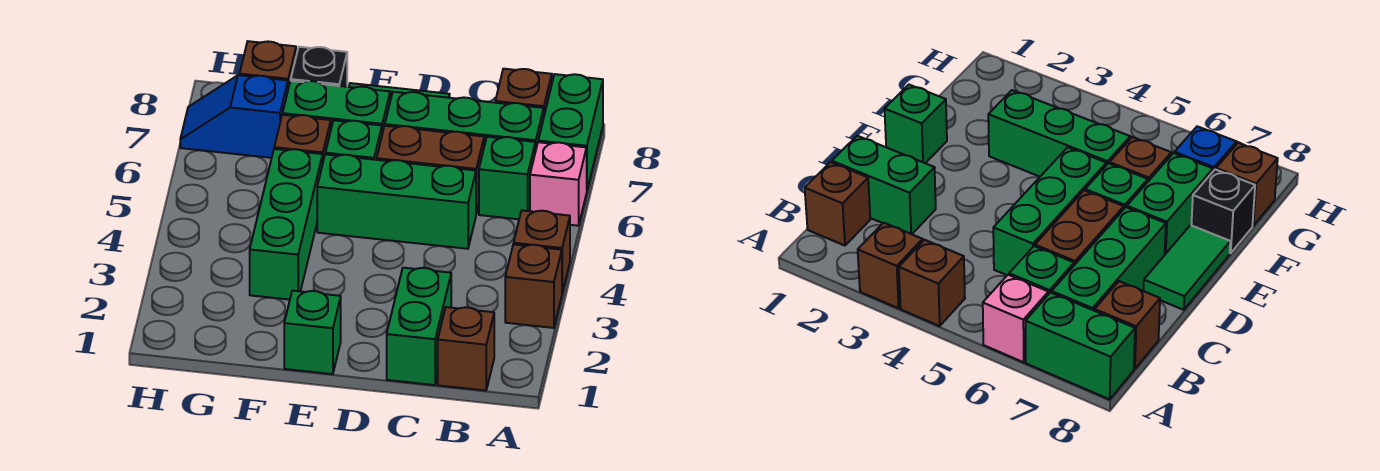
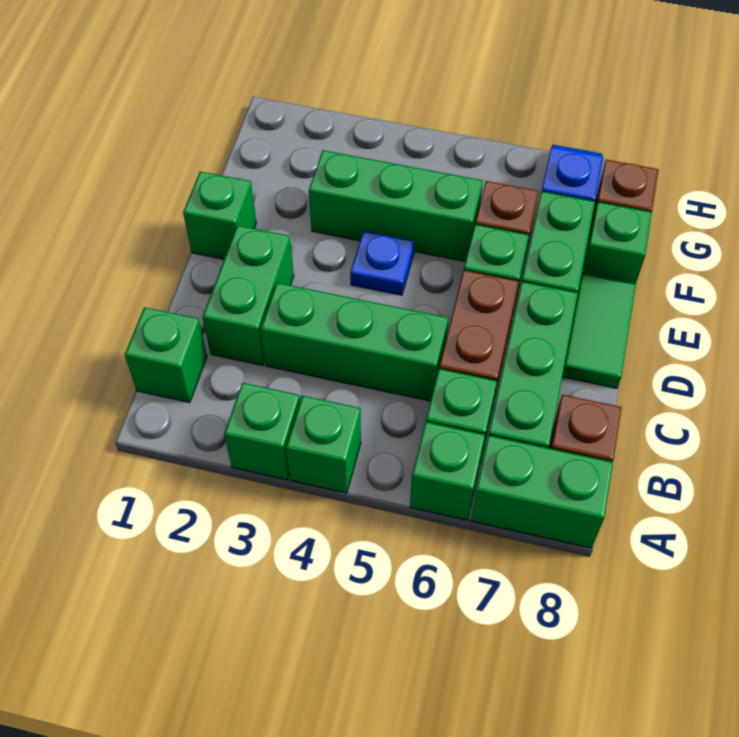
brown brick A3 level 1 -> green brick A3 level 1
brown brick A4 level 1 -> green brick A4 level 1
pink brick A6 level 1 -> green brick A6 level 1
brown brick B1 level 1 -> green brick B1 level 1
green brick C1:C2 level 1 -> green brick C2:D2 level 1
green brick C5:E5 level 1 -> green brick C3:C5 level 1
none -> blue plate E4 level 1
black brick F8 level 1 -> green brick F8 level 1

